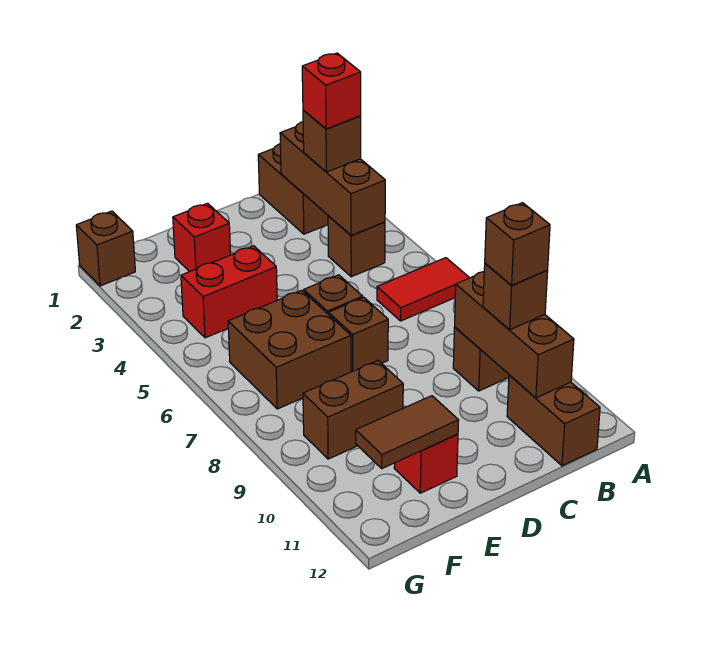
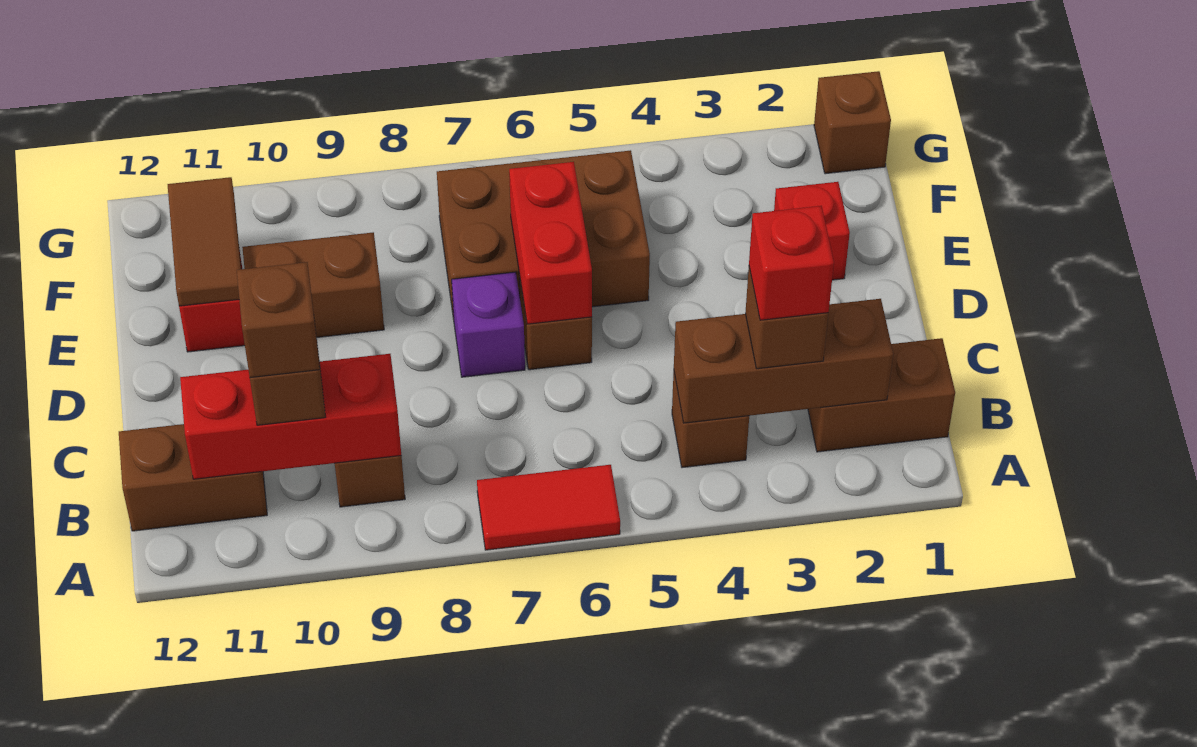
red tile A6:B6 level 1 -> red tile A6:A7 level 1
brown brick B9:B11 level 2 -> red brick B9:B11 level 2
brown brick D7 level 1 -> purple brick D7 level 1
red brick E4:F4 level 1 -> red brick D6:E6 level 2
brown brick E6:F7 level 1 -> brown brick E5:F7 level 1
brown brick E9:F9 level 1 -> brown brick E9:E10 level 1

